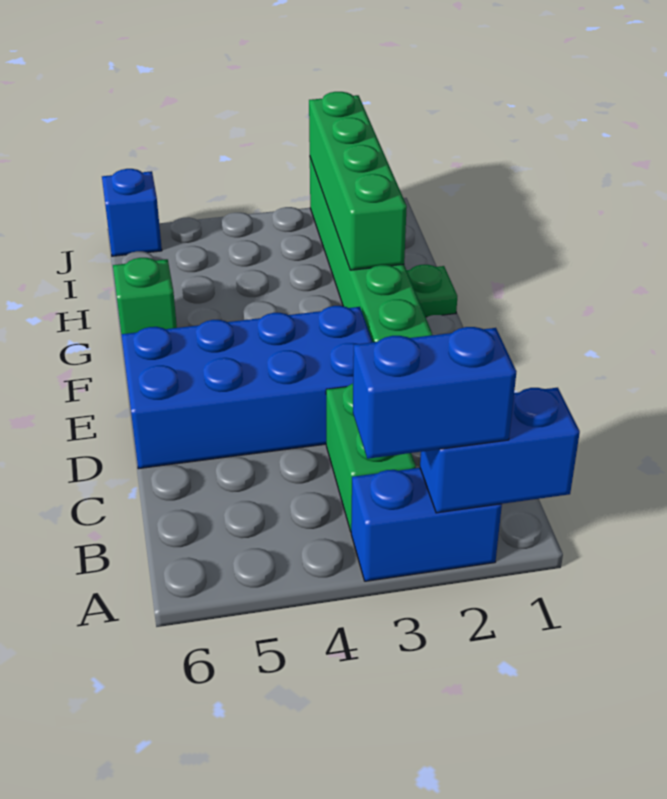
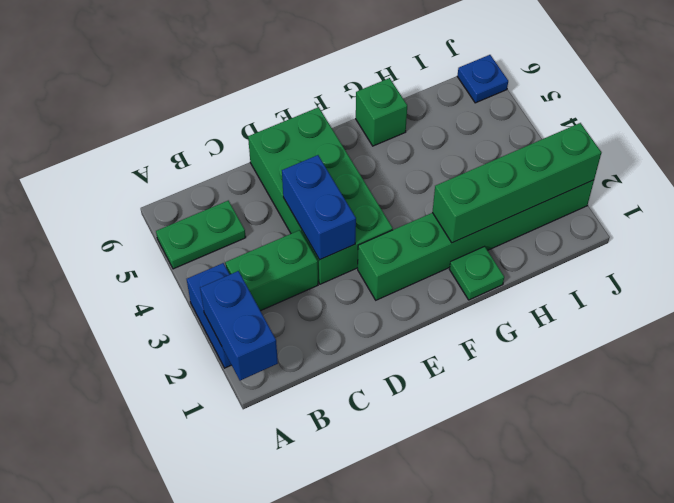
blue brick A2:A3 level 3 -> blue brick D3:D4 level 2
none -> green plate A5:B5 level 1
blue brick D3:E6 level 1 -> green brick D3:E6 level 1
blue brick J6 level 1 -> blue plate J6 level 1

